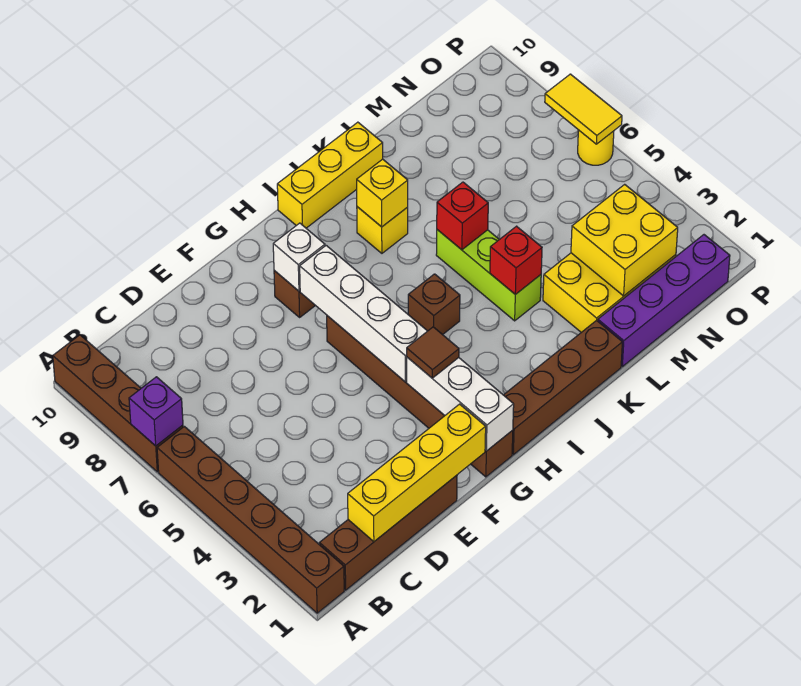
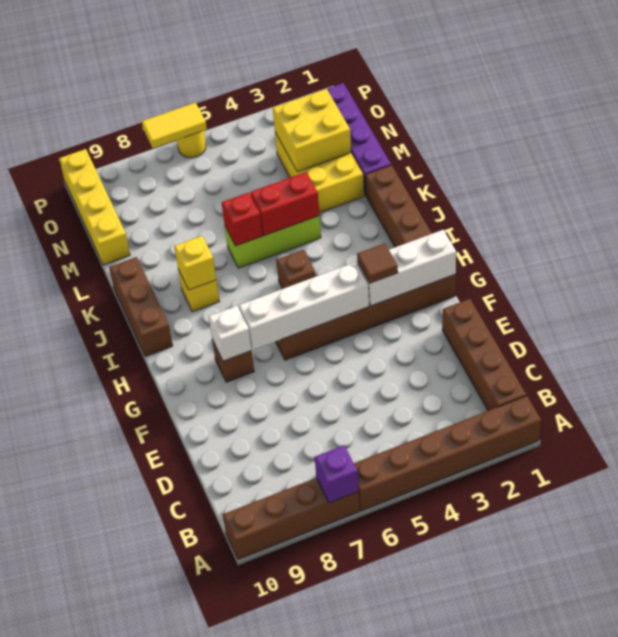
yellow brick C1:F1 level 2 -> yellow brick M10:P10 level 1
yellow brick I10:K10 level 1 -> brown brick I10:K10 level 1
red brick K4 level 2 -> red brick K4:K5 level 2

